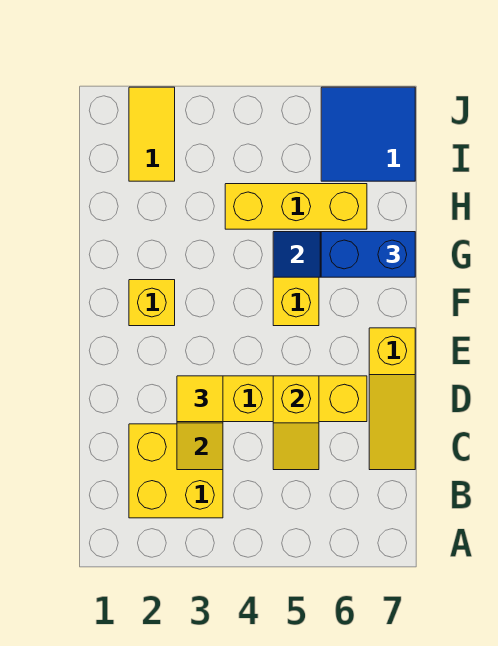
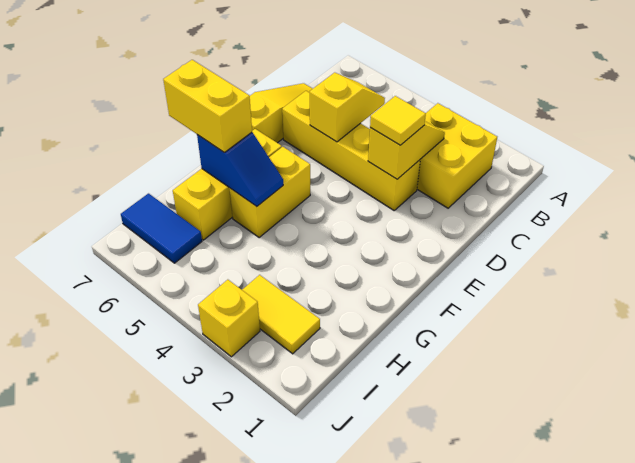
yellow brick F2 level 1 -> yellow brick J3 level 1
blue brick G6:G7 level 3 -> yellow brick G6:G7 level 3
yellow brick H4:H6 level 1 -> yellow brick F6:H6 level 1
yellow tile I2:J2 level 1 -> yellow tile I2:I3 level 1
blue tile I6:J7 level 1 -> blue tile I6:I7 level 1

